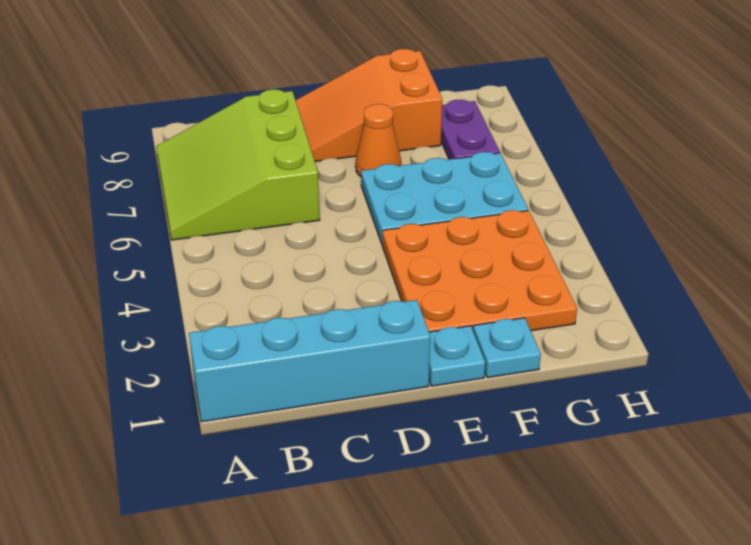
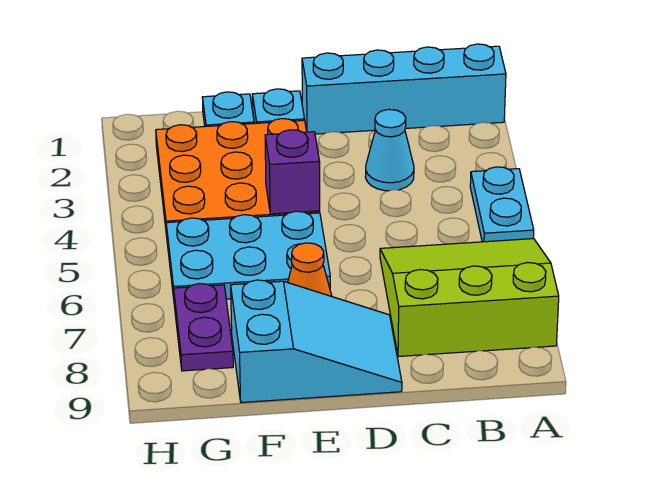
none -> cyan plate A4:A5 level 1
lime slope A6:C8 level 1 top C -> lime slope A6:C8 level 1 top 8
none -> cyan cone C3 level 1
orange slope D8:F9 level 1 top F -> cyan slope D8:F9 level 1 top F
none -> purple brick E4 level 2

